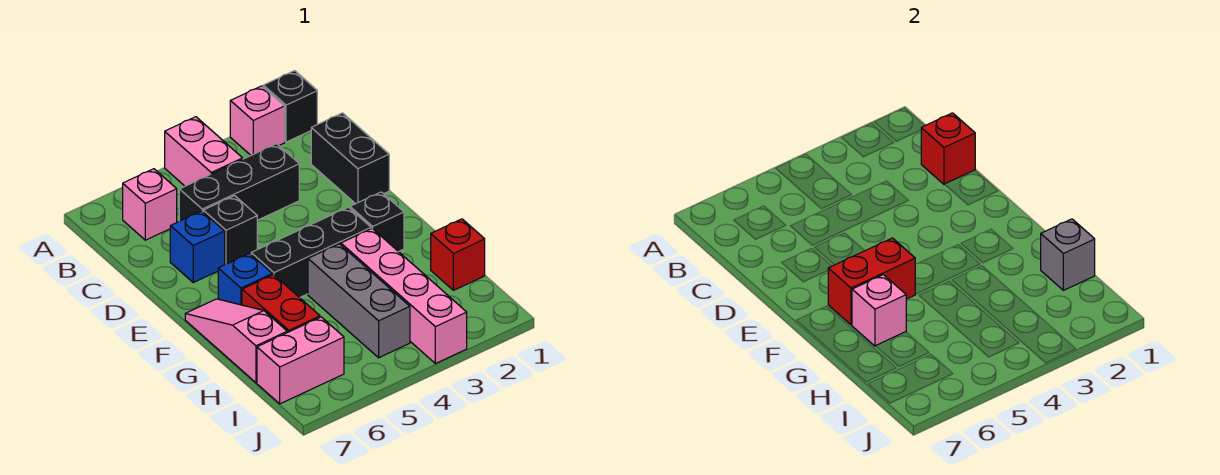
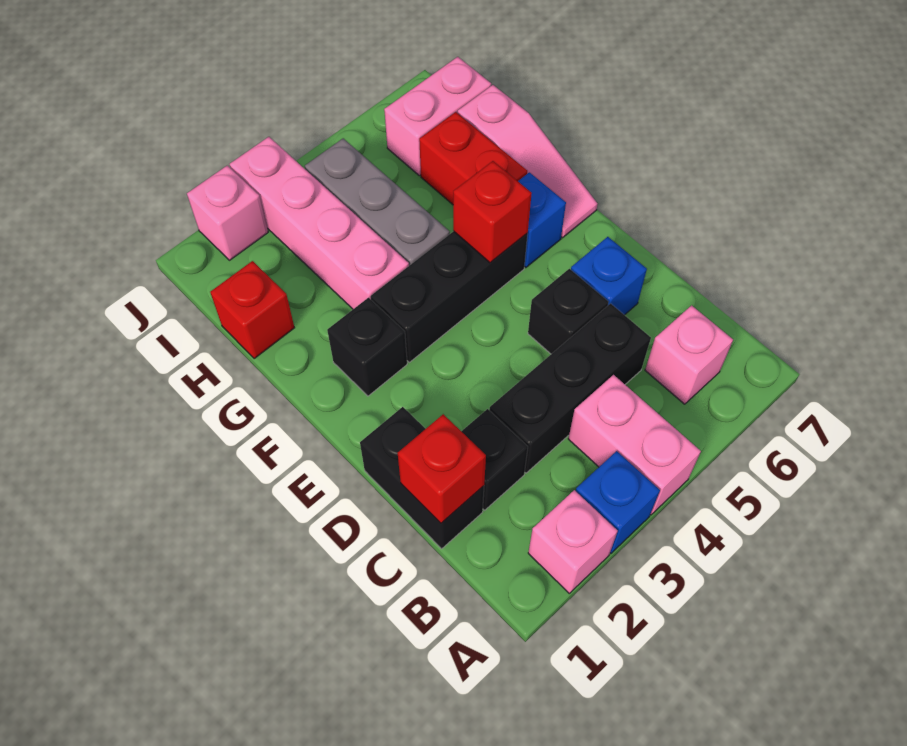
black brick A1 level 1 -> black brick C2 level 1
none -> blue brick A3 level 1
red brick F5:F6 level 2 -> red brick F5 level 2
pink brick G6 level 2 -> pink brick J2 level 1
grey brick H1 level 2 -> none

